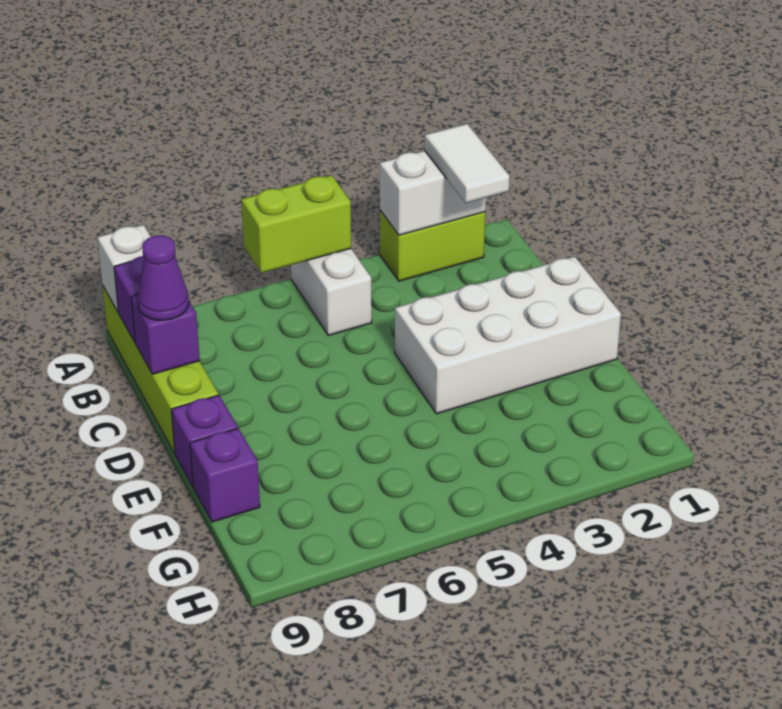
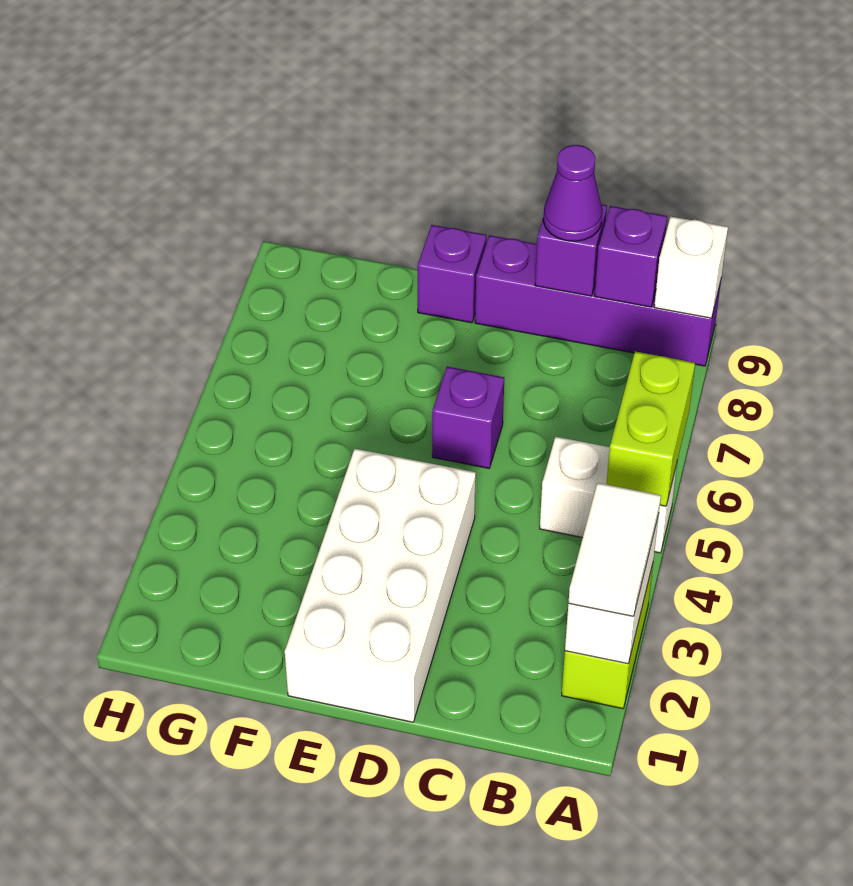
white tile A2:B2 level 3 -> white tile A2:A3 level 3
lime brick A9:D9 level 1 -> purple brick A9:D9 level 1
purple brick F9 level 1 -> purple brick D6 level 1

